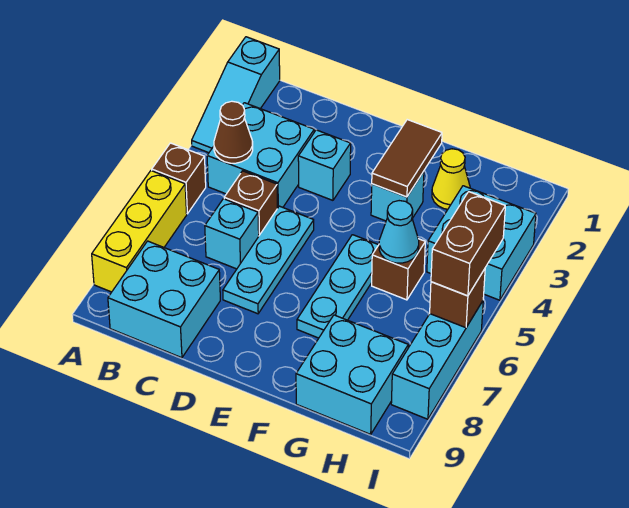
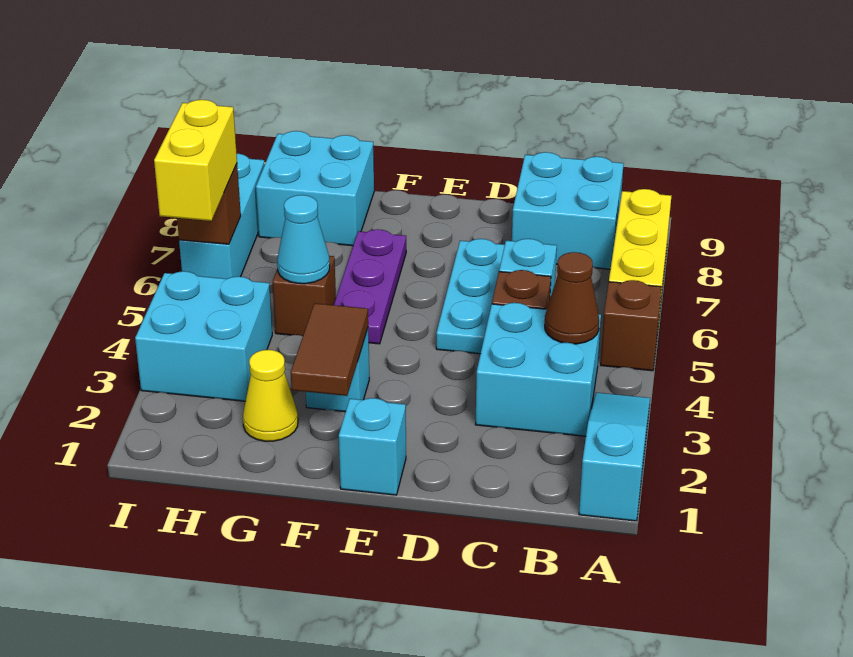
cyan brick D3 level 1 -> cyan brick E1 level 1
cyan plate F5:F7 level 1 -> purple plate F5:F7 level 1
brown brick I5:I6 level 3 -> yellow brick I5:I6 level 3

